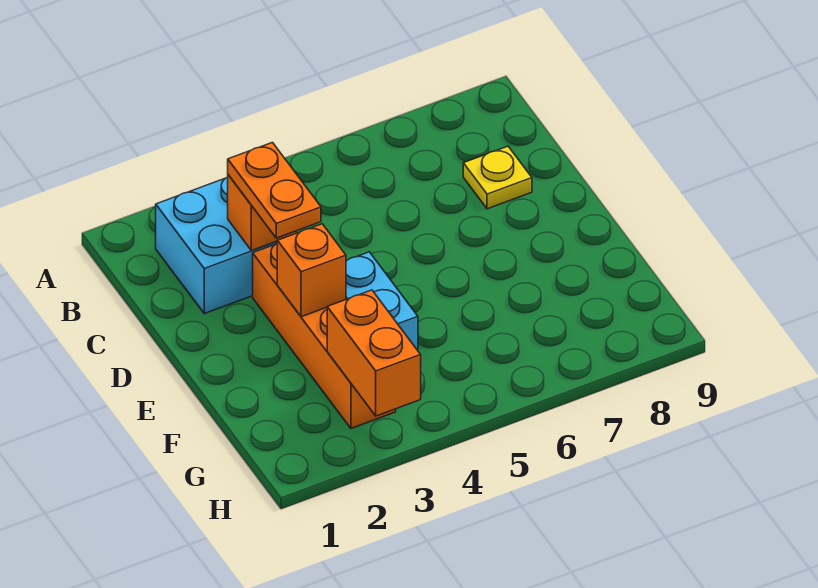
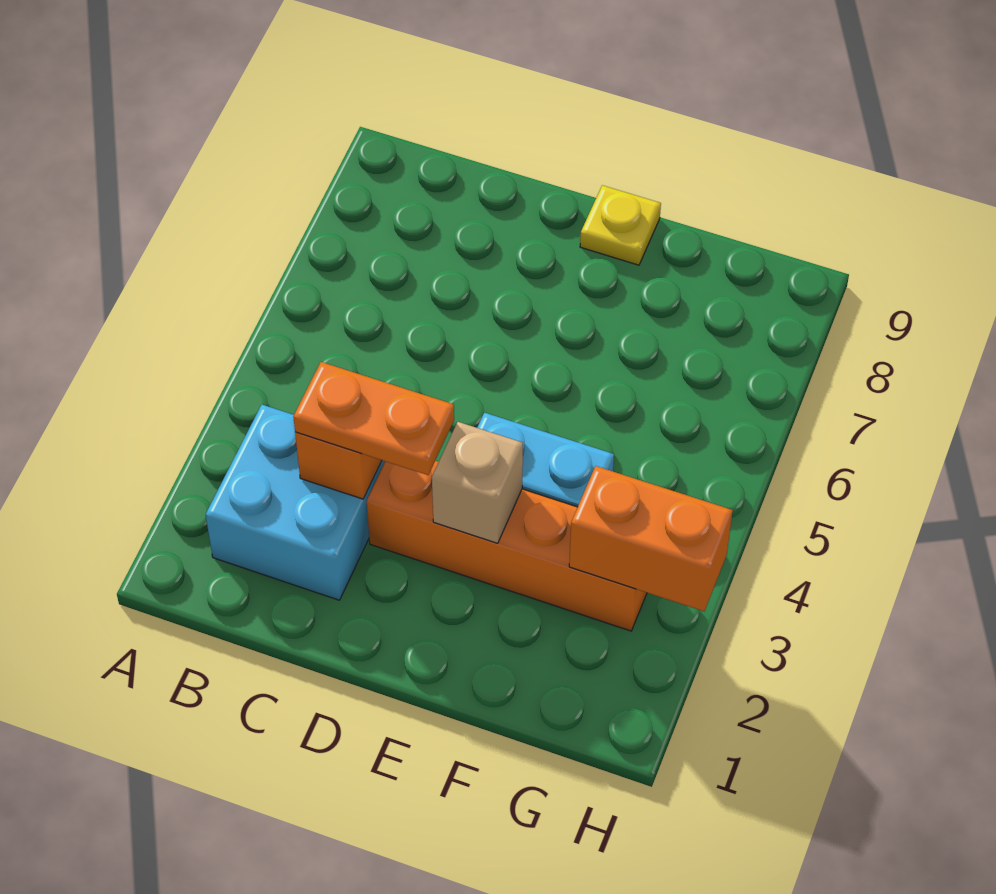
yellow plate C8 level 1 -> yellow plate E9 level 1
orange brick E3 level 2 -> tan brick E3 level 2

